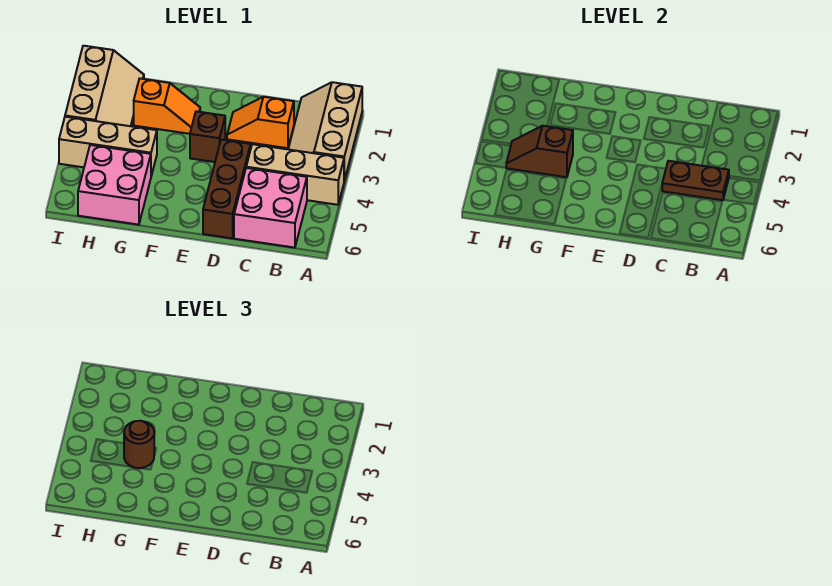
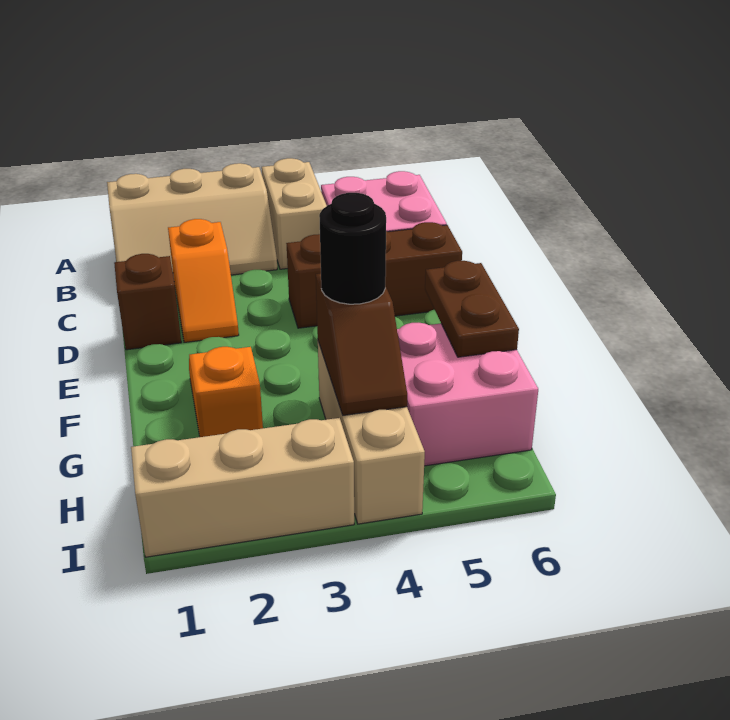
tan brick A4:C4 level 1 -> tan brick A4:B4 level 1
brown plate B4:C4 level 2 -> brown plate F6:G6 level 2
brown brick E3 level 1 -> brown brick D1 level 1
brown round brick G4 level 3 -> black round brick G4 level 3

